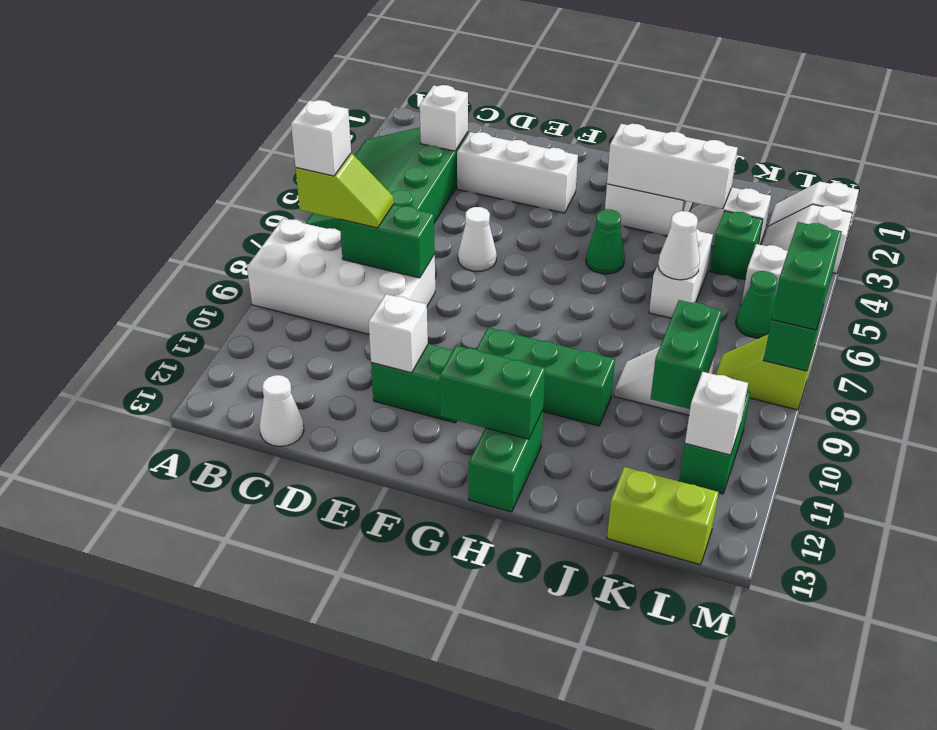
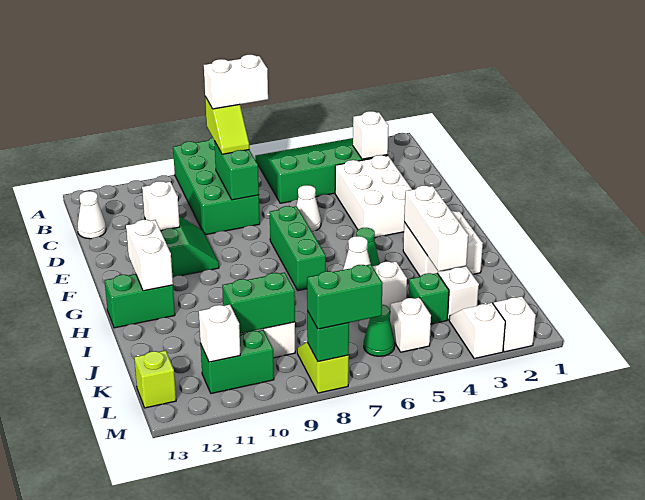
white brick A8:D9 level 1 -> green brick A8:D9 level 1
white brick B8 level 4 -> white brick B7:B8 level 4
white brick D3:F3 level 1 -> white brick D3:F4 level 1
green brick G10:I10 level 1 -> green brick F7:H7 level 1
green brick G12:H12 level 2 -> white brick G12:H12 level 2
lime brick K13:L13 level 1 -> lime brick L13 level 1

